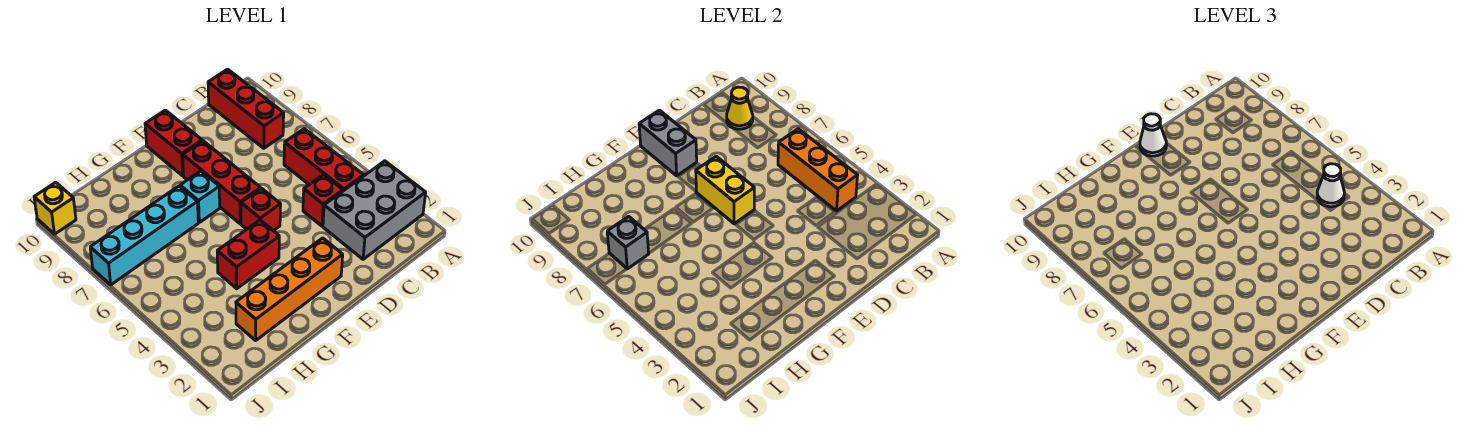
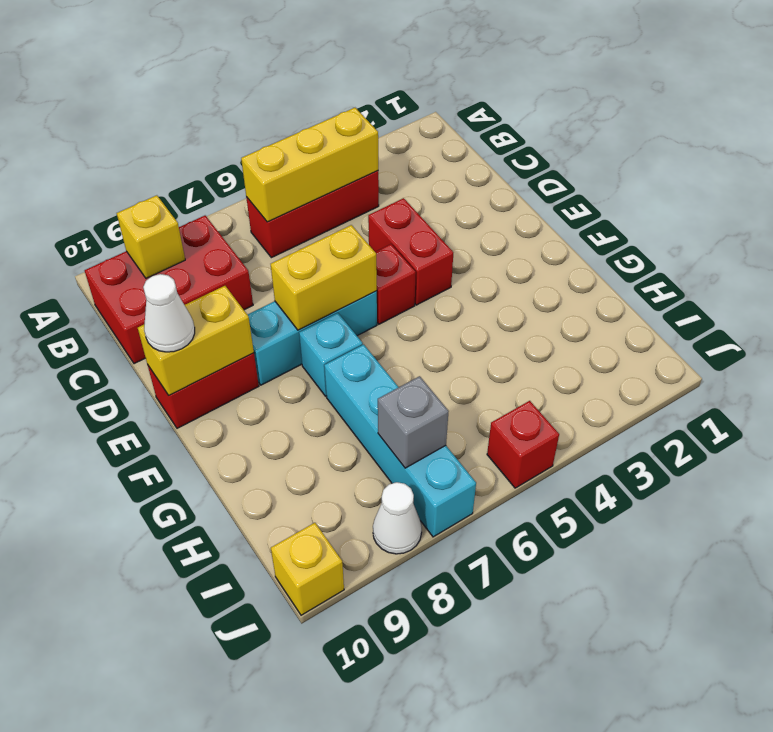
grey brick A2:C3 level 1 -> none
orange brick B4:B6 level 2 -> yellow brick B4:B6 level 2
white cone B4 level 3 -> white cone J8 level 1
red brick B8:B10 level 1 -> red brick B8:C10 level 1
yellow cone B9 level 2 -> yellow brick B9 level 2
red brick C4 level 1 -> red brick J5 level 1
orange brick E2:H2 level 1 -> none
red brick E6:E8 level 1 -> cyan brick E6:E8 level 1
grey brick E9:E10 level 2 -> yellow brick E9:E10 level 2
red brick F4:G4 level 1 -> red brick D4:E4 level 1

